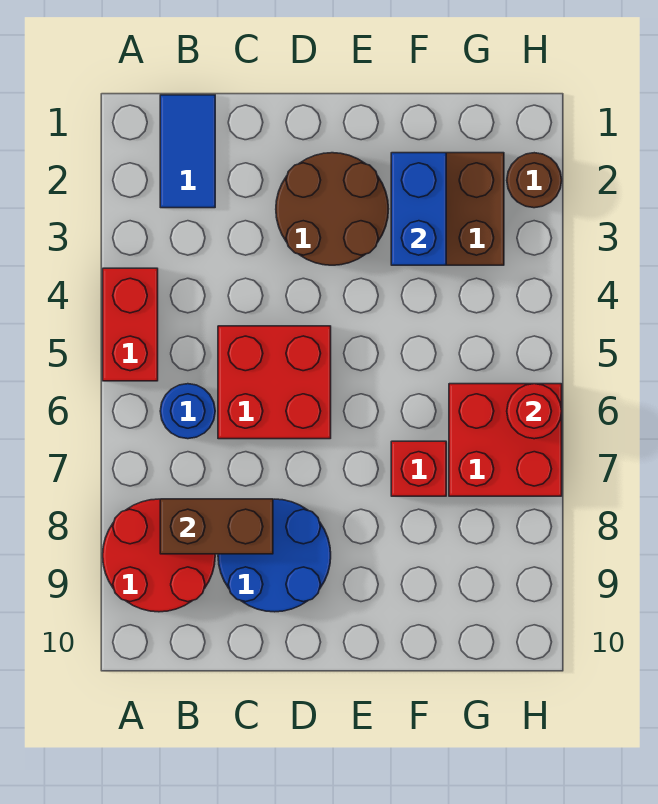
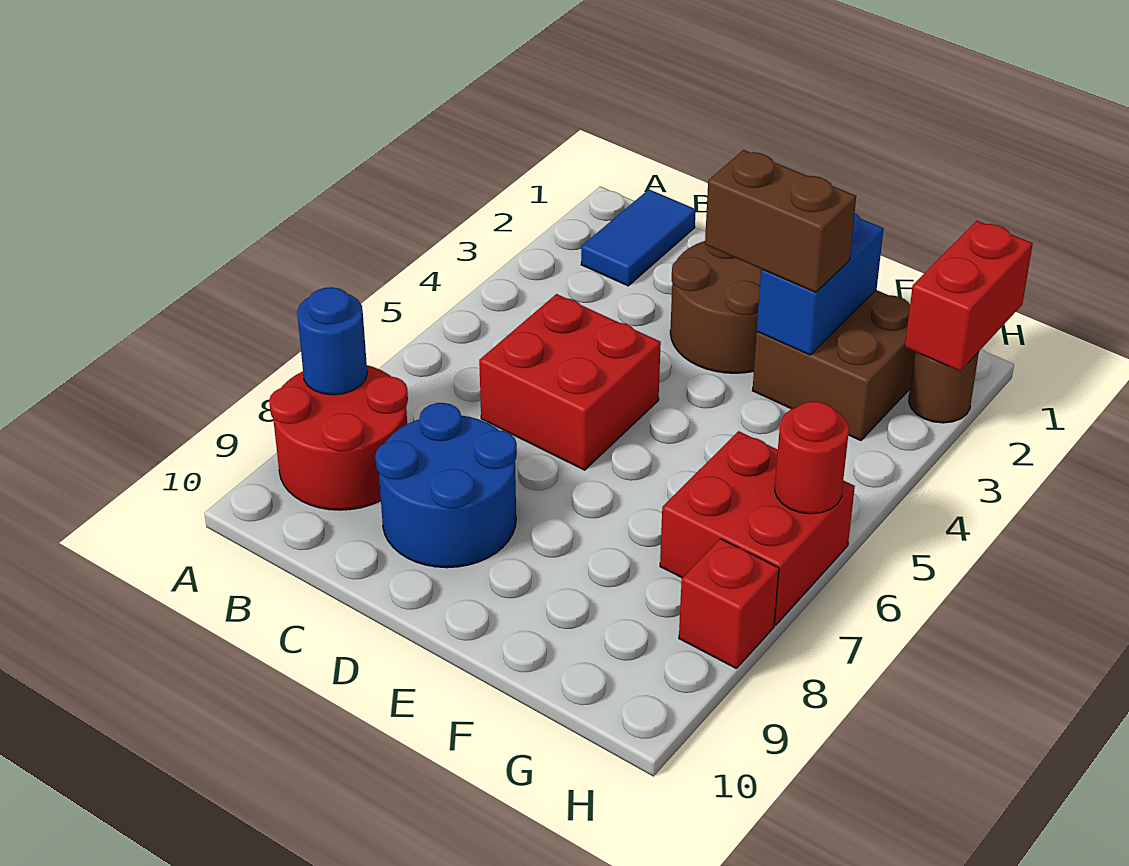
red brick A4:A5 level 1 -> red brick H1:H2 level 2
blue round brick B6 level 1 -> blue round brick A8 level 2
brown brick B8:C8 level 2 -> brown brick E3:F3 level 3
red brick F7 level 1 -> red brick H8 level 1

